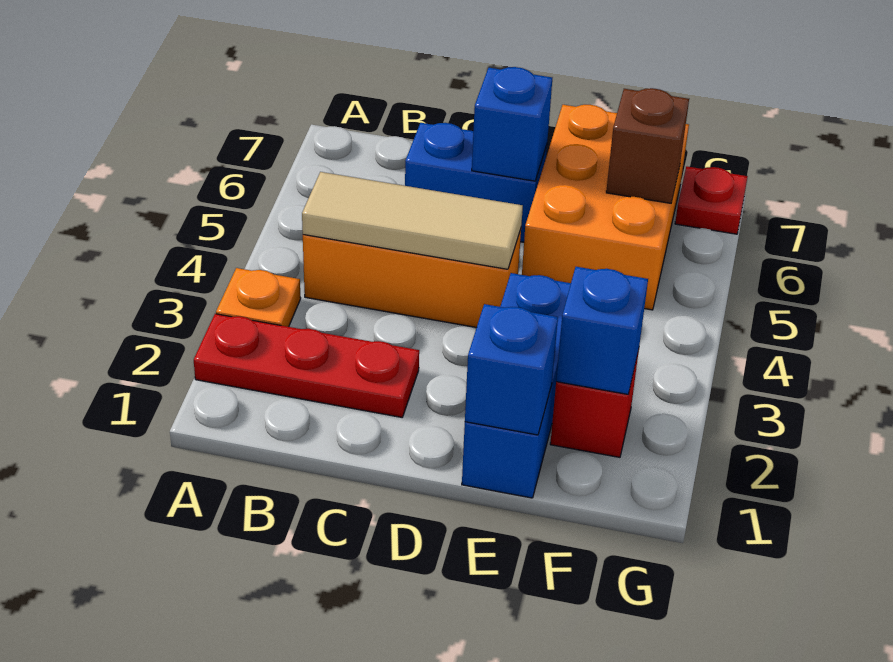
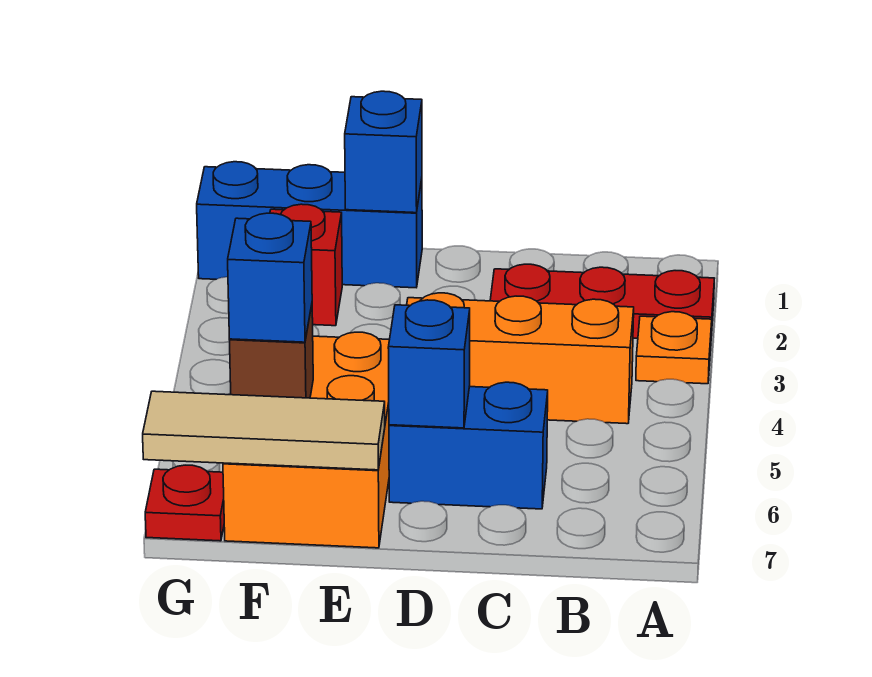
tan tile B4:D4 level 2 -> tan tile E7:G7 level 2
blue brick E1:E3 level 1 -> blue brick E1:G1 level 1
blue brick F2 level 2 -> blue brick F6 level 3

